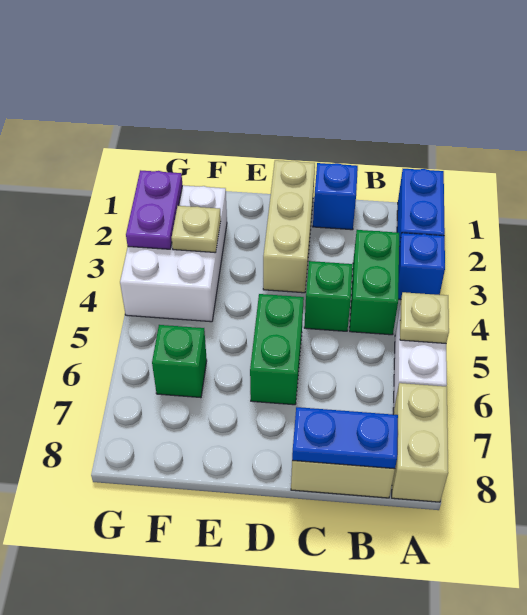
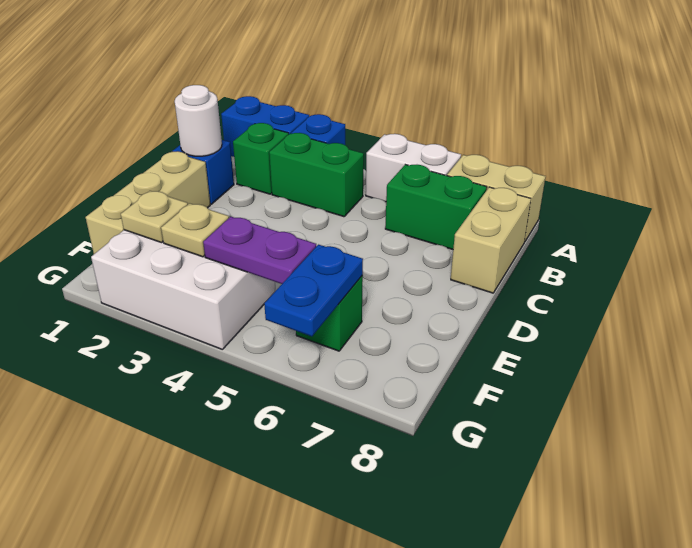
tan plate A5 level 2 -> tan plate F2 level 2
blue plate B8:C8 level 2 -> blue plate F6:G6 level 2
none -> white round brick C1 level 2
green brick C4 level 1 -> green brick B2 level 1
tan brick D1:D3 level 1 -> tan brick D1:F1 level 1
green brick D5:D6 level 1 -> green brick B6:B7 level 1
purple plate G2:G3 level 2 -> purple plate F4:F5 level 2

